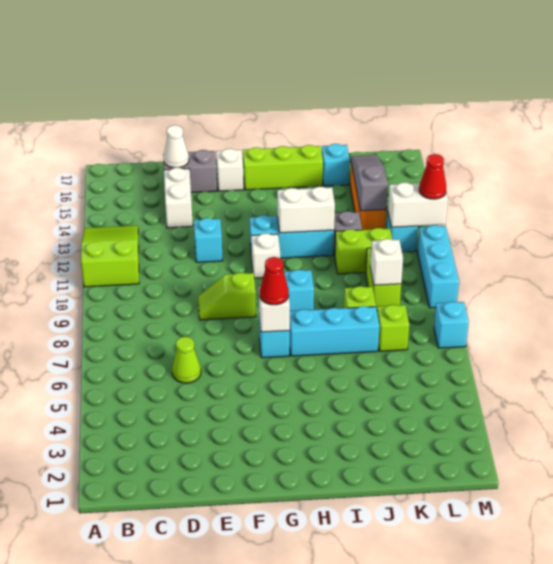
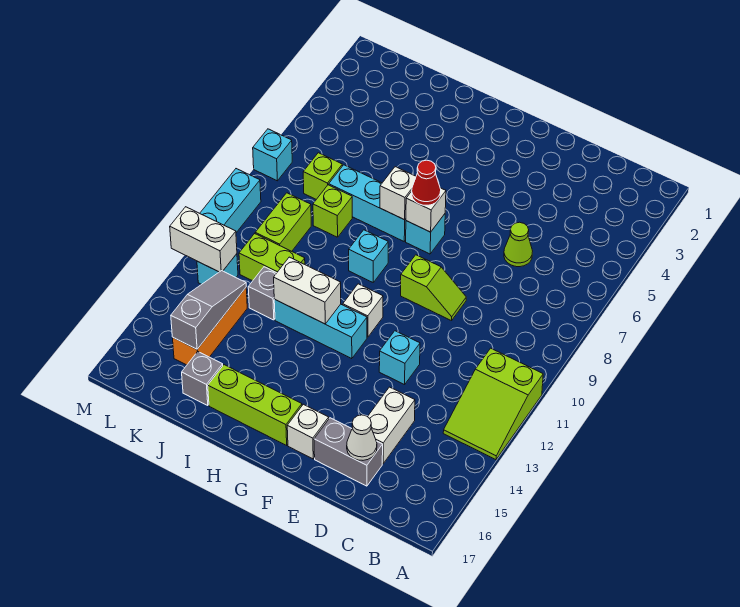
cyan brick J16 level 1 -> grey brick J16 level 1
white brick K9 level 2 -> white brick H7 level 2
grey slope K13:K15 level 2 top 13 -> grey slope K13:K15 level 2 top 15
red cone M12 level 3 -> none

